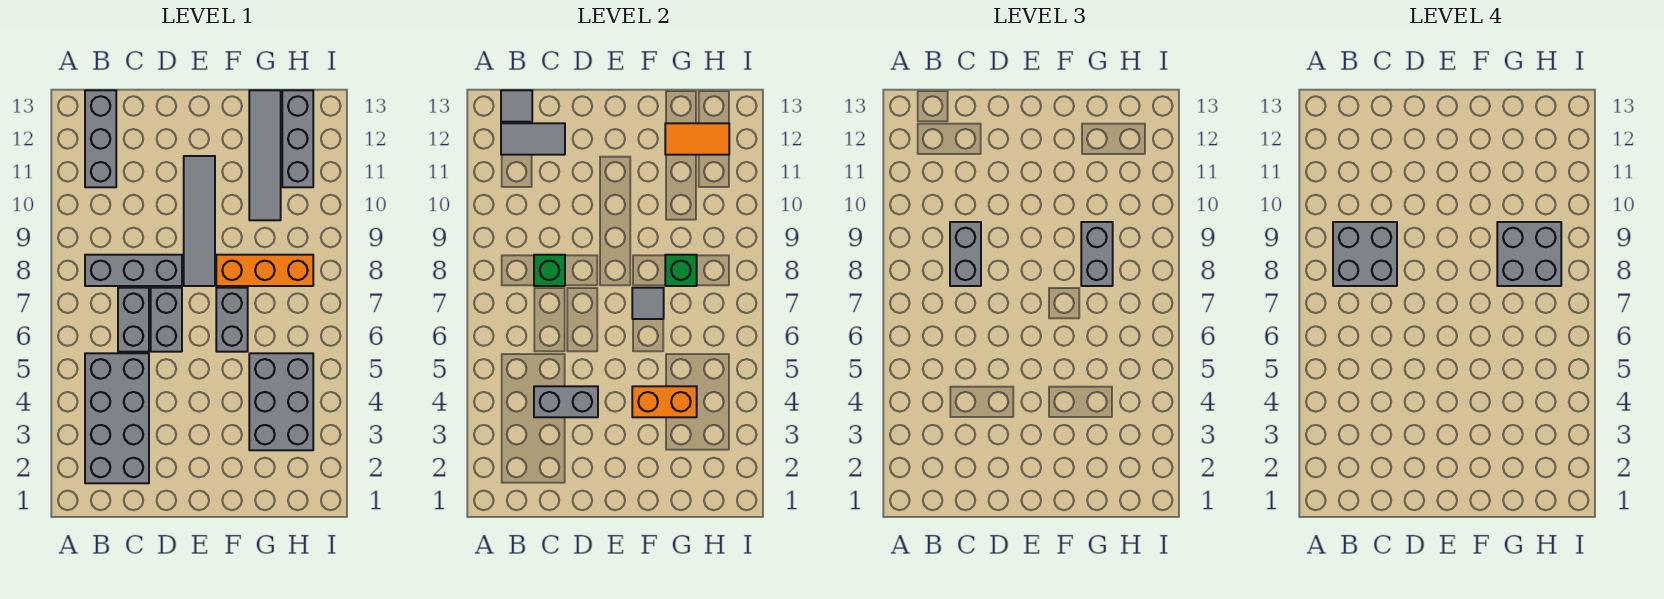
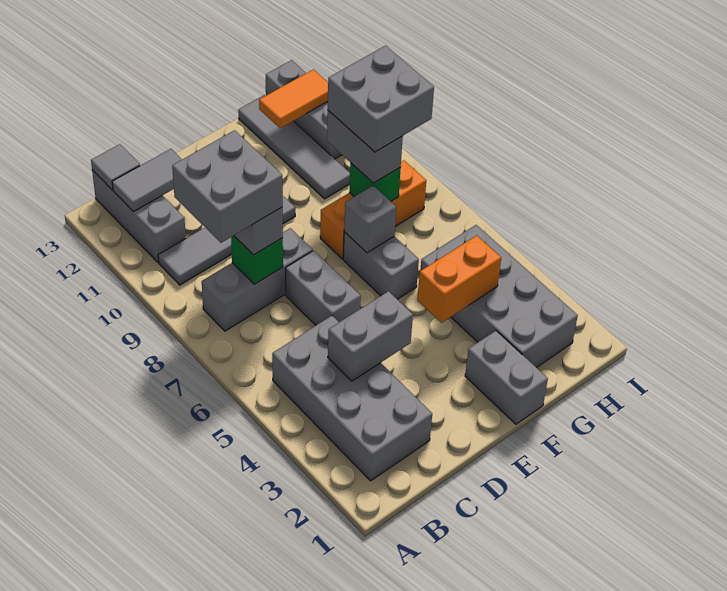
grey brick C6:C7 level 1 -> grey brick F1:F2 level 1
grey tile E8:E11 level 1 -> grey tile B10:E10 level 1
grey tile F7 level 2 -> grey brick F7 level 2
grey brick G3:H5 level 1 -> grey brick G2:H5 level 1

